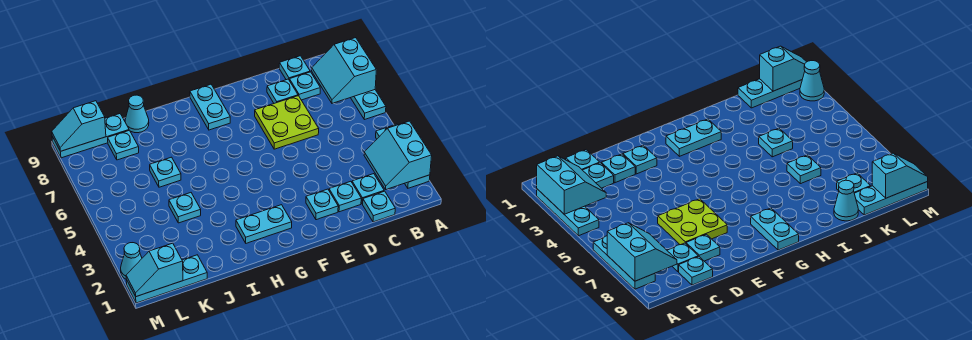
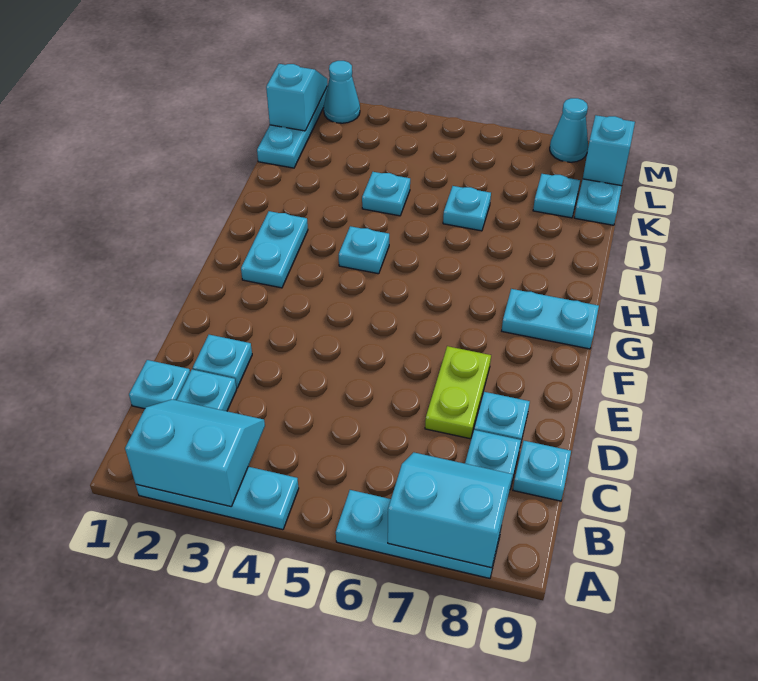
lime plate D6:E7 level 1 -> lime plate D7:E7 level 1
cyan plate E2 level 1 -> cyan plate H4 level 1
cyan cone J9 level 1 -> cyan cone M8 level 1

